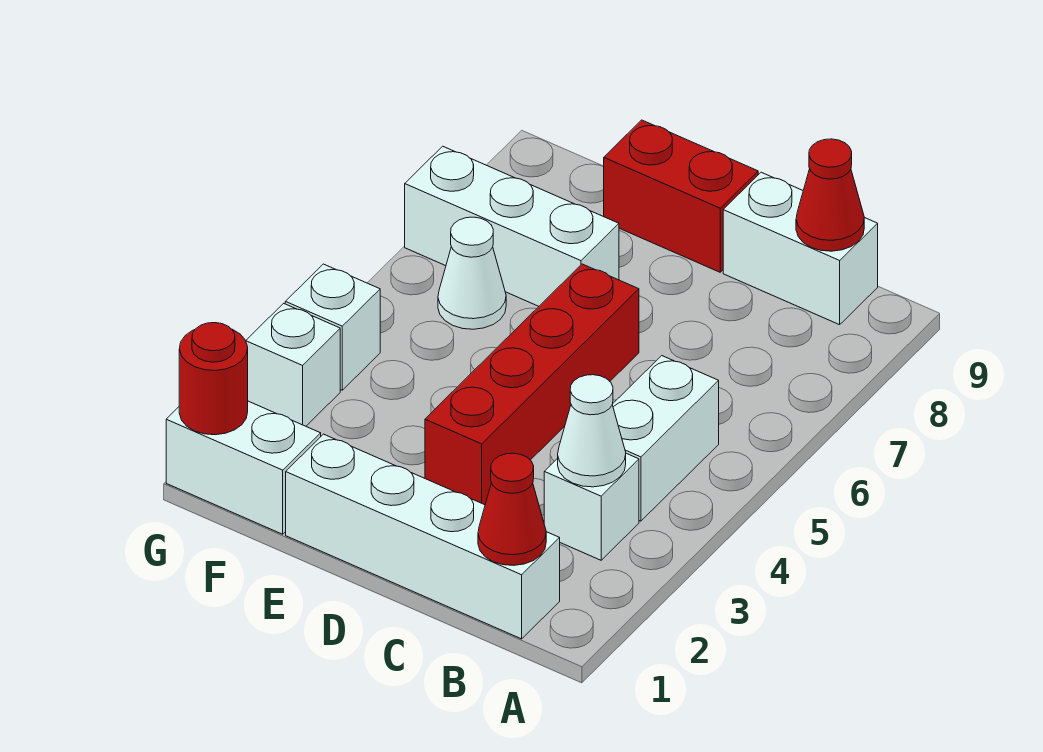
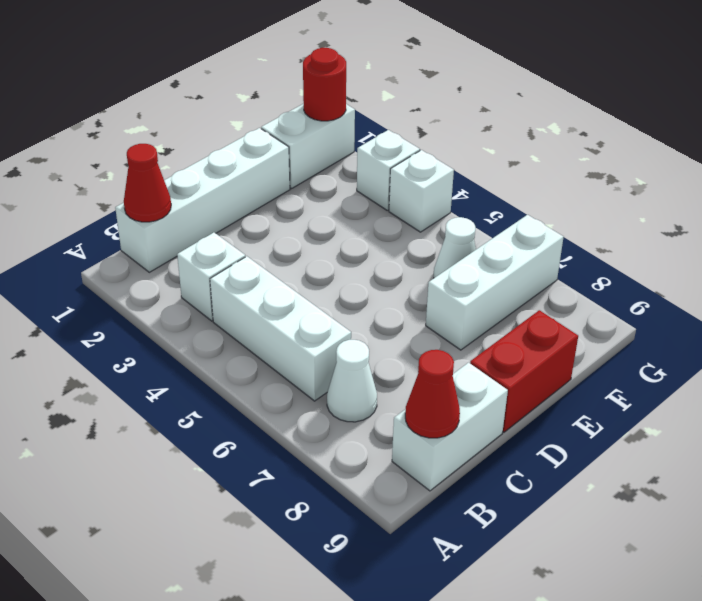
white cone B3 level 2 -> white cone B7 level 1
white brick B4:B5 level 1 -> white brick B4:B6 level 1
red brick D3:D6 level 1 -> none

